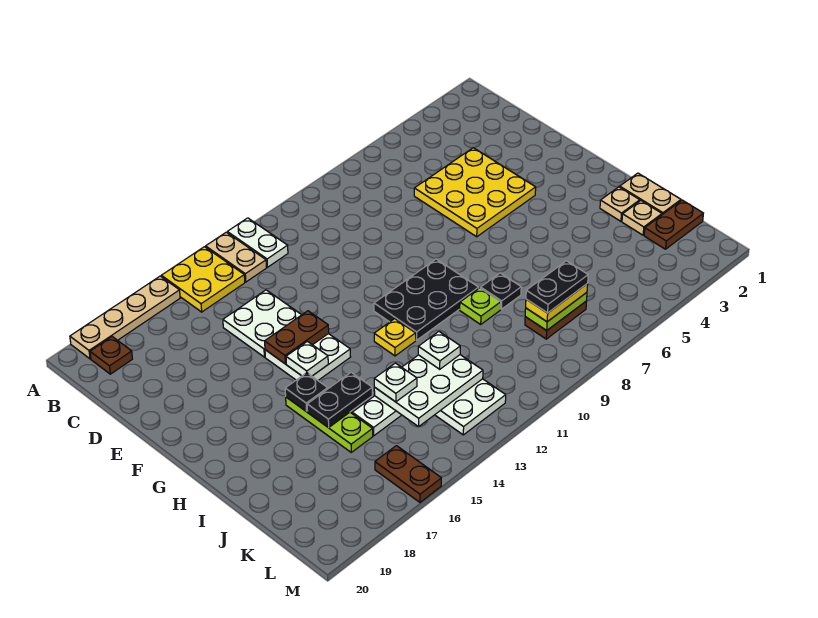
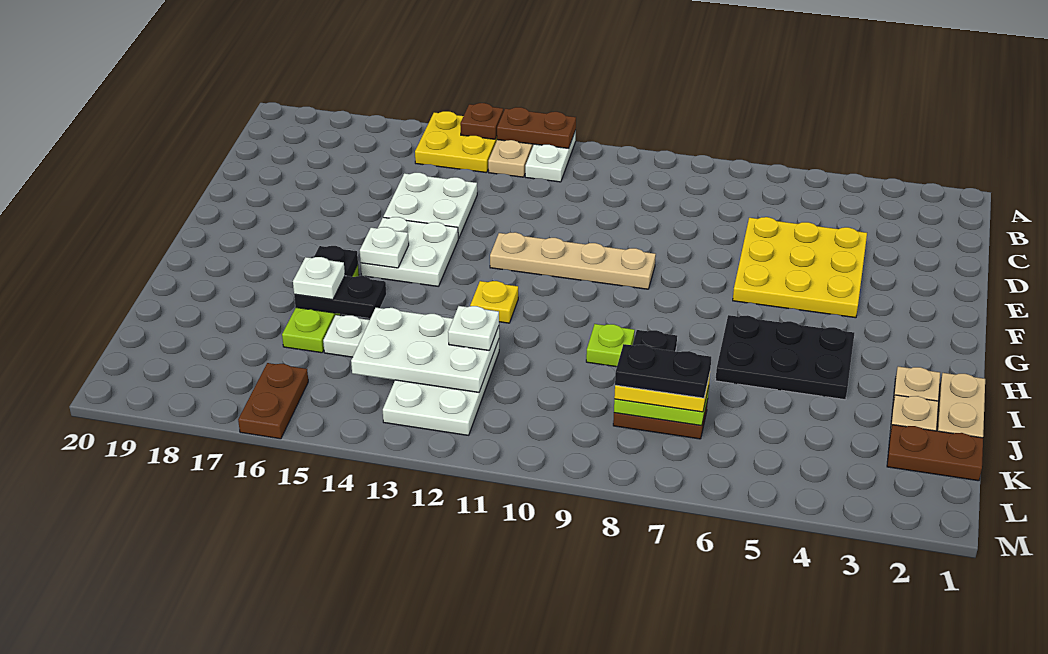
tan plate A16:A19 level 1 -> tan plate F9:F12 level 1
brown plate B19 level 1 -> brown plate A14 level 2
brown plate F14:F15 level 2 -> brown plate A12:A13 level 2
black plate G9:H11 level 1 -> black plate H4:I6 level 1
white plate J14 level 3 -> white plate I16 level 3

